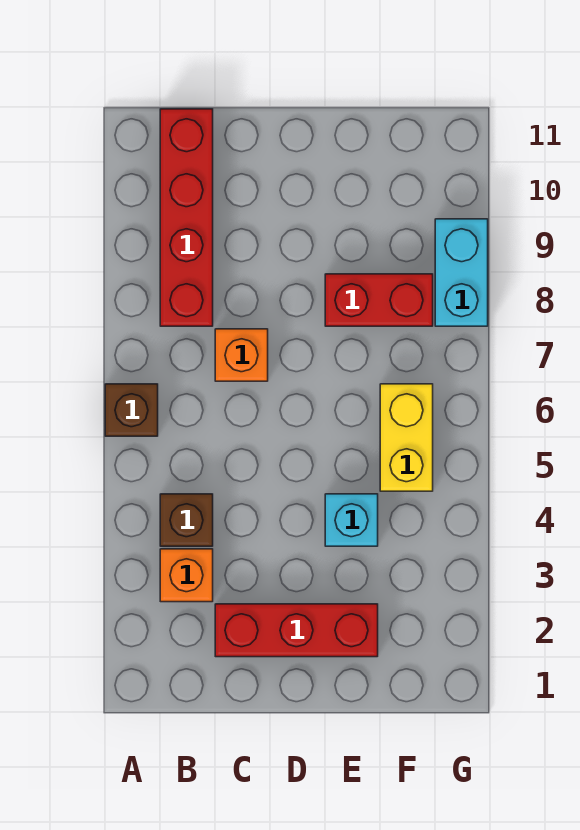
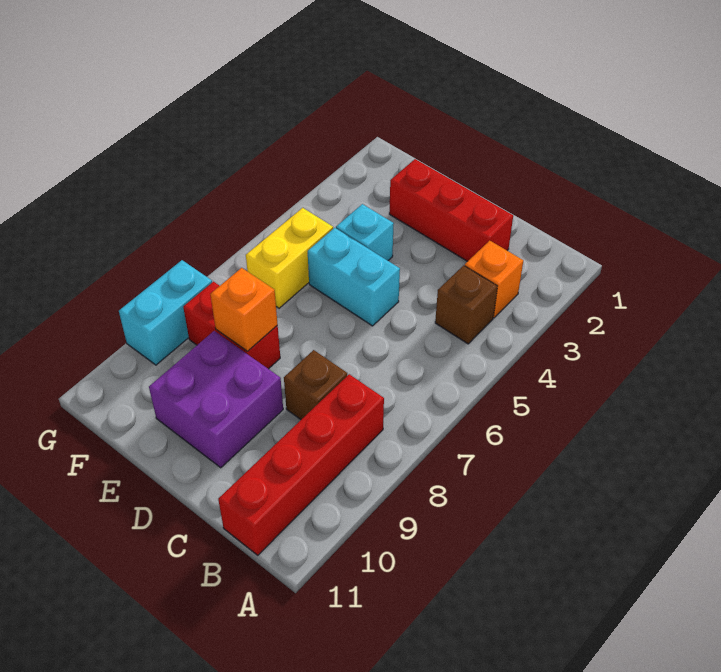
brown brick A6 level 1 -> brown brick C8 level 1
orange brick C7 level 1 -> orange brick E8 level 2
none -> cyan brick D5:E5 level 1
none -> purple brick D9:E10 level 1

